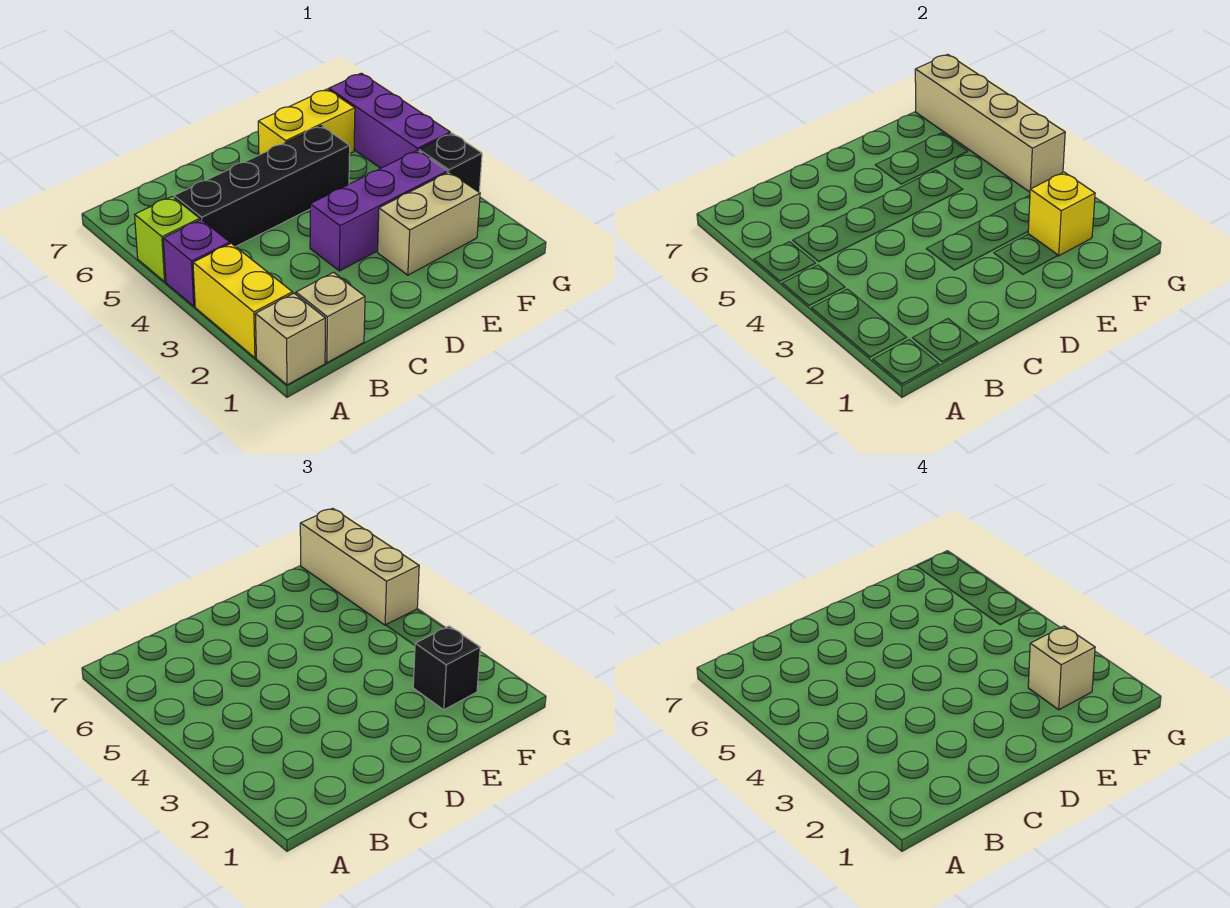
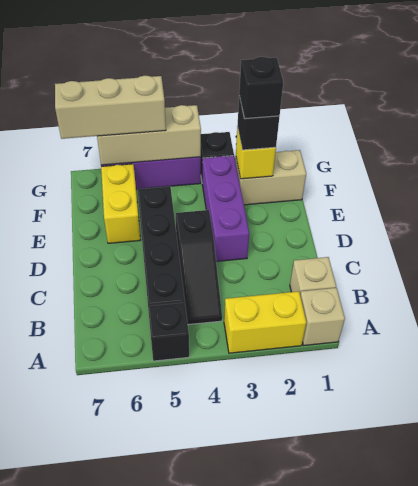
purple brick A4 level 1 -> none
lime brick A5 level 1 -> black brick A5 level 1
none -> black slope B4:D4 level 1 top D
tan brick E2:F2 level 1 -> tan brick F1:F2 level 1
tan brick F2 level 4 -> black brick F2 level 4
tan brick G4:G7 level 2 -> tan brick G4:G6 level 2

